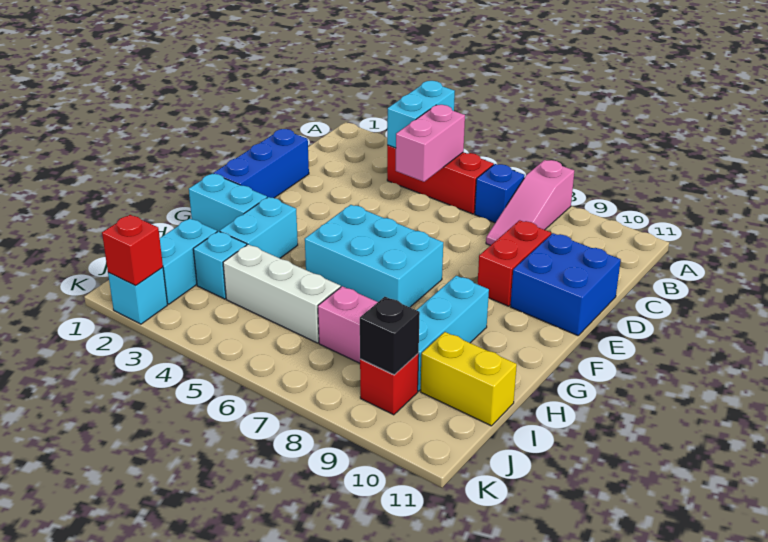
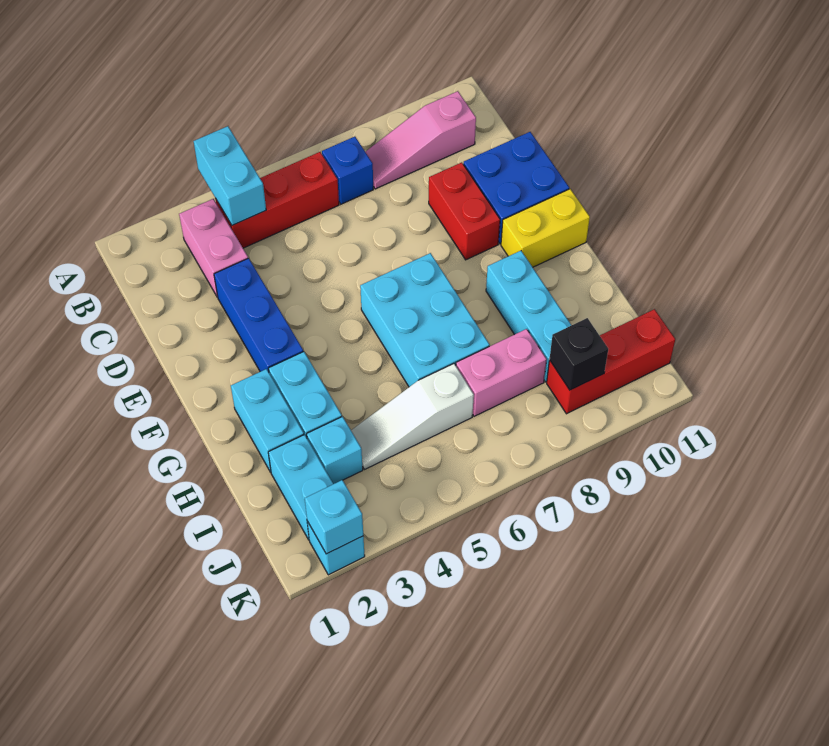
pink slope A8:C8 level 1 top A -> pink slope B8:B10 level 1 top 10
pink brick B5:C5 level 2 -> pink brick B3:C3 level 1
blue brick D1:F1 level 1 -> blue brick D3:F3 level 1
cyan brick F5:G7 level 1 -> cyan brick F6:H7 level 1
cyan brick G1:G2 level 1 -> cyan brick G2:H2 level 1
white brick I4:I6 level 1 -> white slope I4:I6 level 1 top 6
yellow brick I10:I11 level 1 -> yellow brick F10:F11 level 1
red brick J9 level 1 -> red brick J9:J11 level 1
red brick K2 level 2 -> cyan brick K2 level 2

